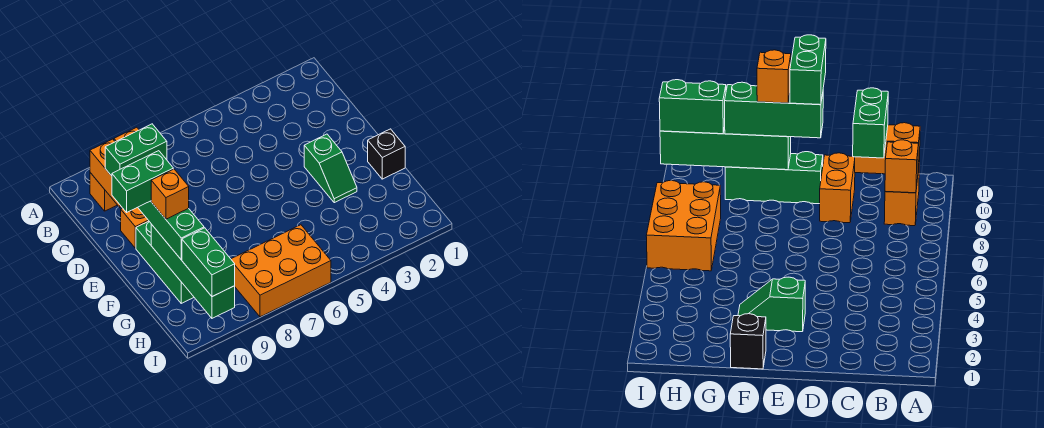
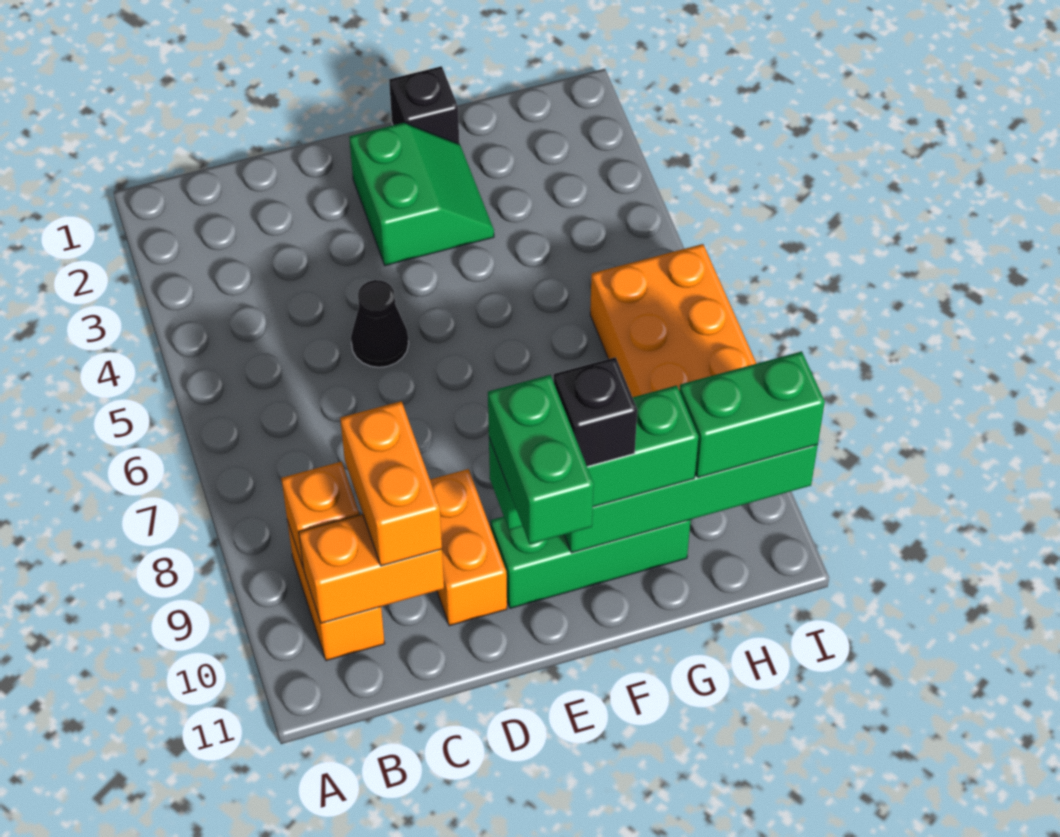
green brick C9:C10 level 3 -> orange brick C9:C10 level 3
none -> black cone D5 level 1
green slope E3:F3 level 1 top E -> green slope E2:F3 level 1 top E
orange brick F10 level 4 -> black brick F10 level 4

